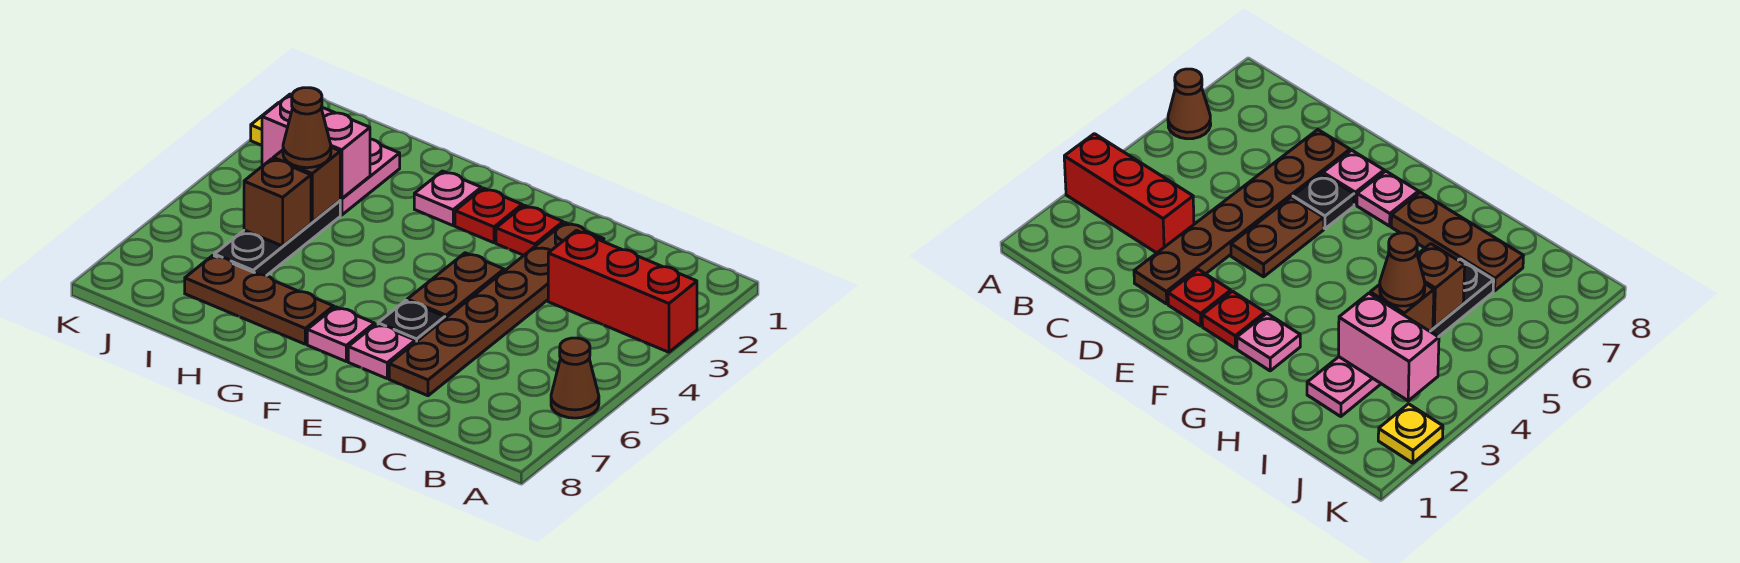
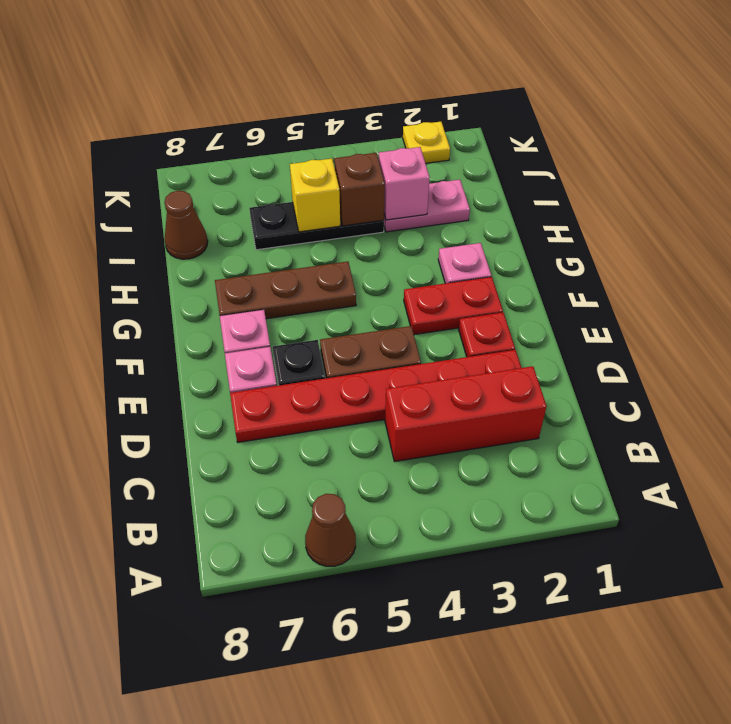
red brick A3:C3 level 1 -> red brick C2:C4 level 1
brown plate D2:D7 level 1 -> red plate D2:D7 level 1
red plate F2 level 1 -> red plate F2:F3 level 1
brown plate G7:I7 level 1 -> brown plate G5:G7 level 1
pink brick I3:J3 level 2 -> pink brick I3 level 2
brown cone I4 level 3 -> brown cone I8 level 1
brown brick I5 level 2 -> yellow brick I5 level 2

